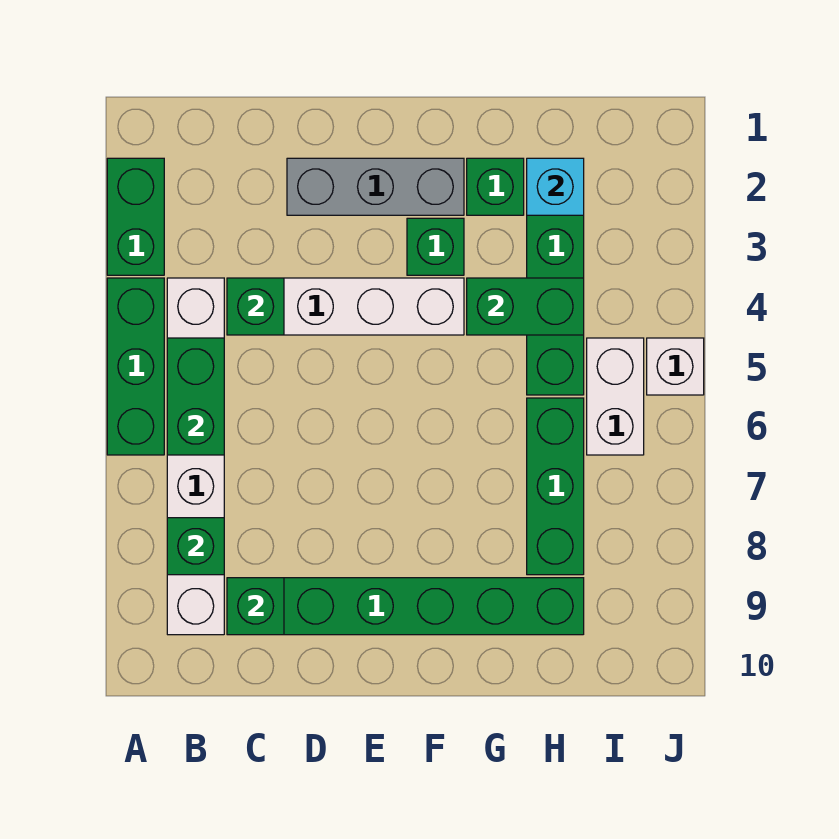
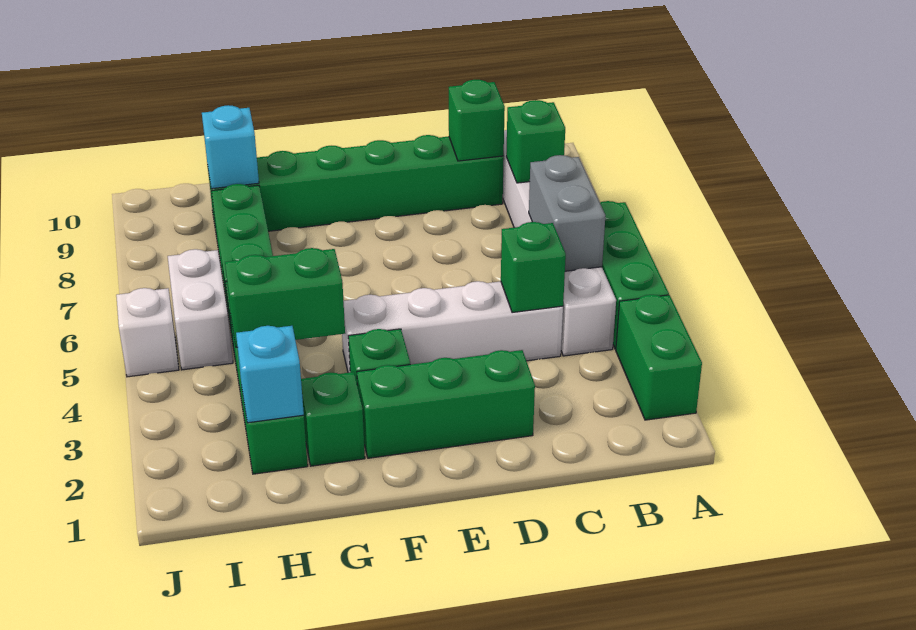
green brick B5:B6 level 2 -> grey brick B5:B6 level 2
grey brick D2:F2 level 1 -> green brick D2:F2 level 1
none -> cyan brick H9 level 2

